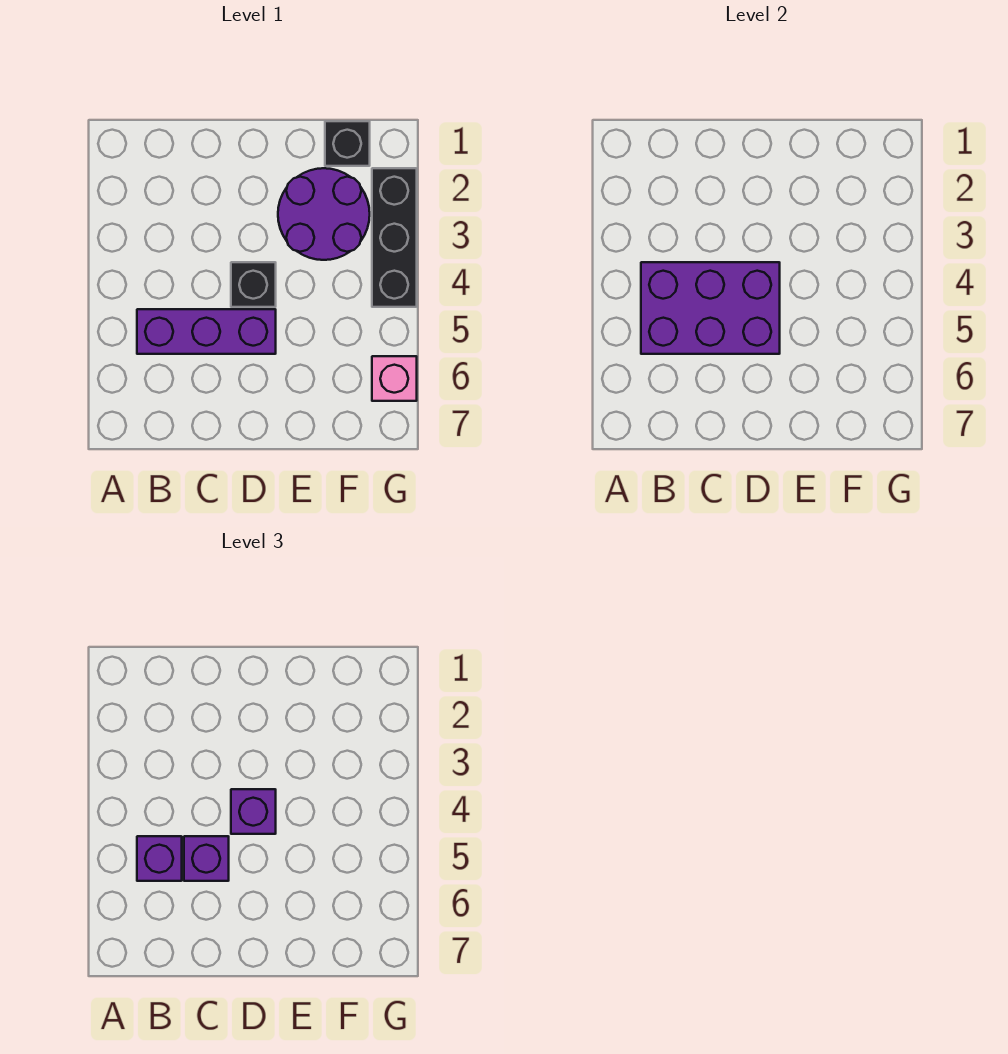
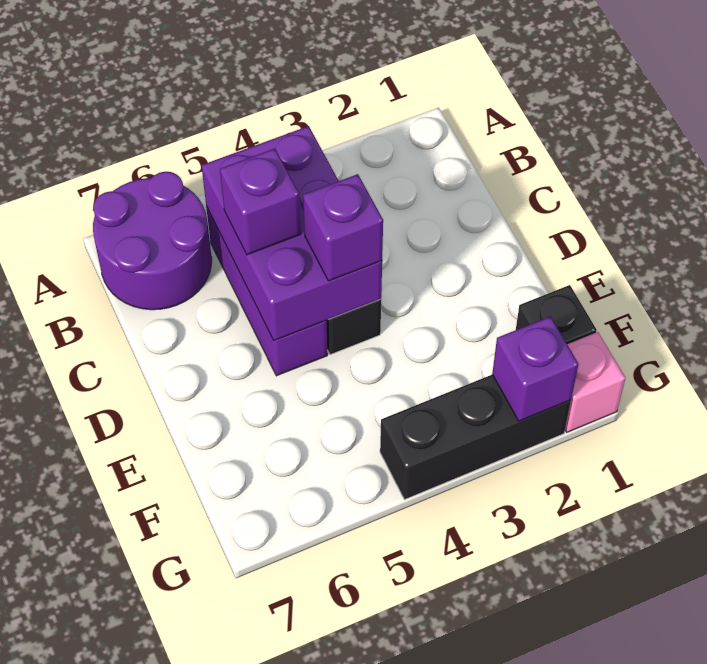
purple brick B5 level 3 -> purple brick G2 level 2
purple round brick E2:F3 level 1 -> purple round brick A6:B7 level 1
pink brick G6 level 1 -> pink brick G1 level 1

